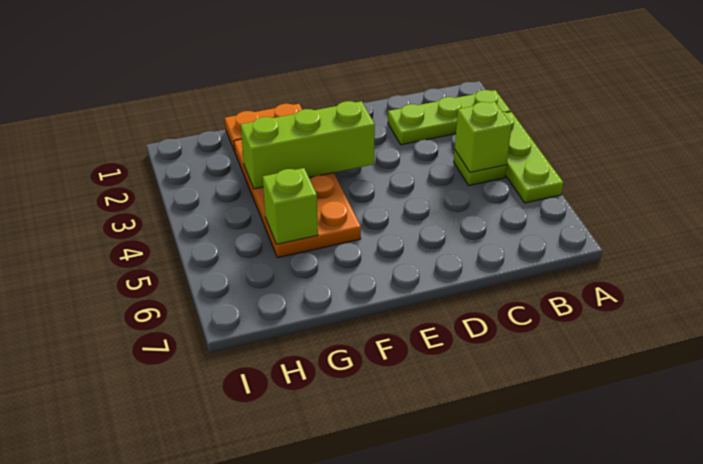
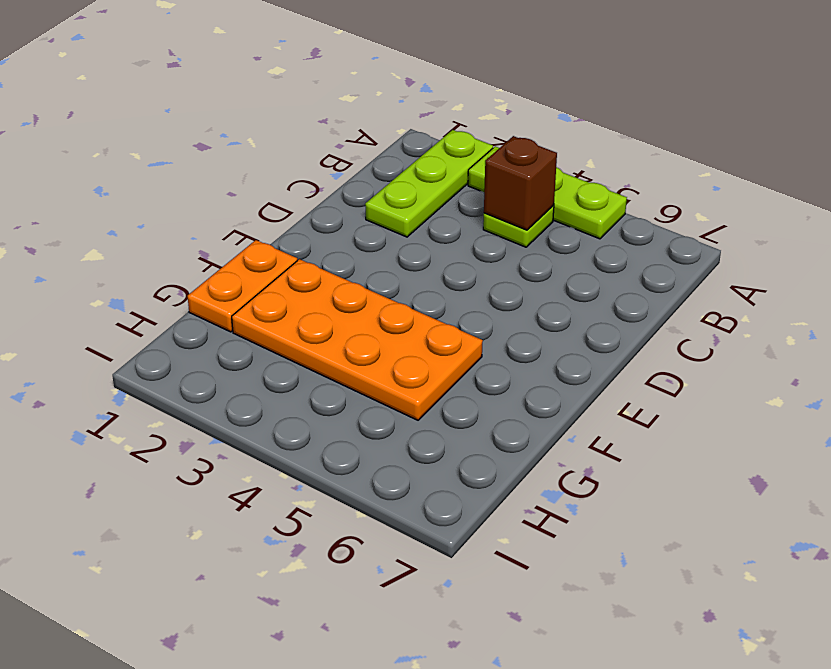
lime brick B4 level 2 -> brown brick B4 level 2
lime brick E3:G3 level 2 -> none
lime brick G5 level 2 -> none

